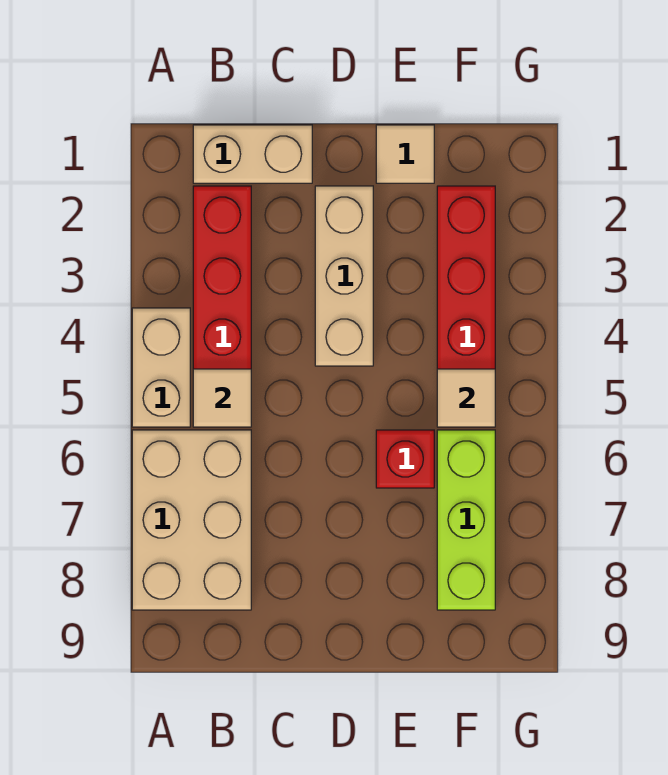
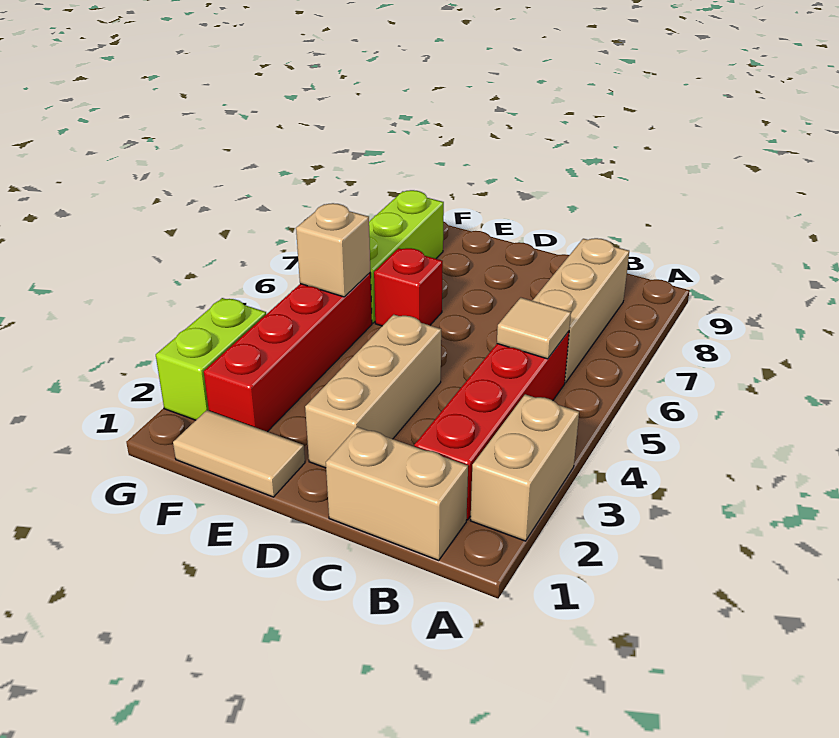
tan brick A4:A5 level 1 -> tan brick A2:A3 level 1
tan brick A6:B8 level 1 -> tan brick B6:B8 level 1
tan tile E1 level 1 -> tan tile E1:F1 level 1
tan tile F5 level 2 -> tan brick F5 level 2
none -> lime brick G2:G3 level 1

